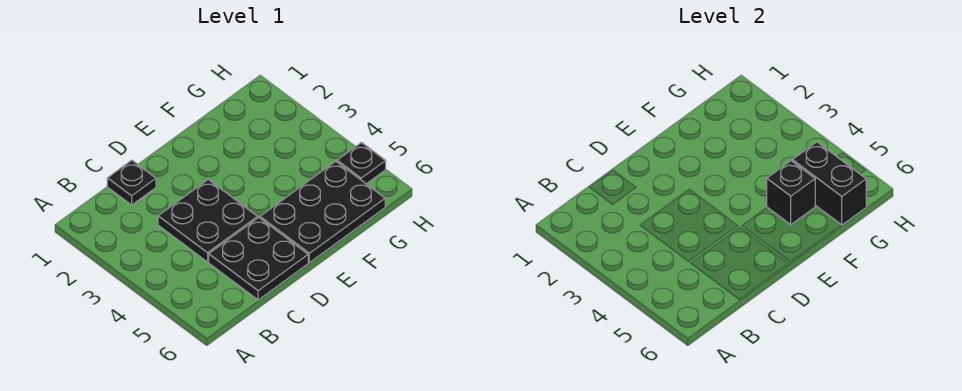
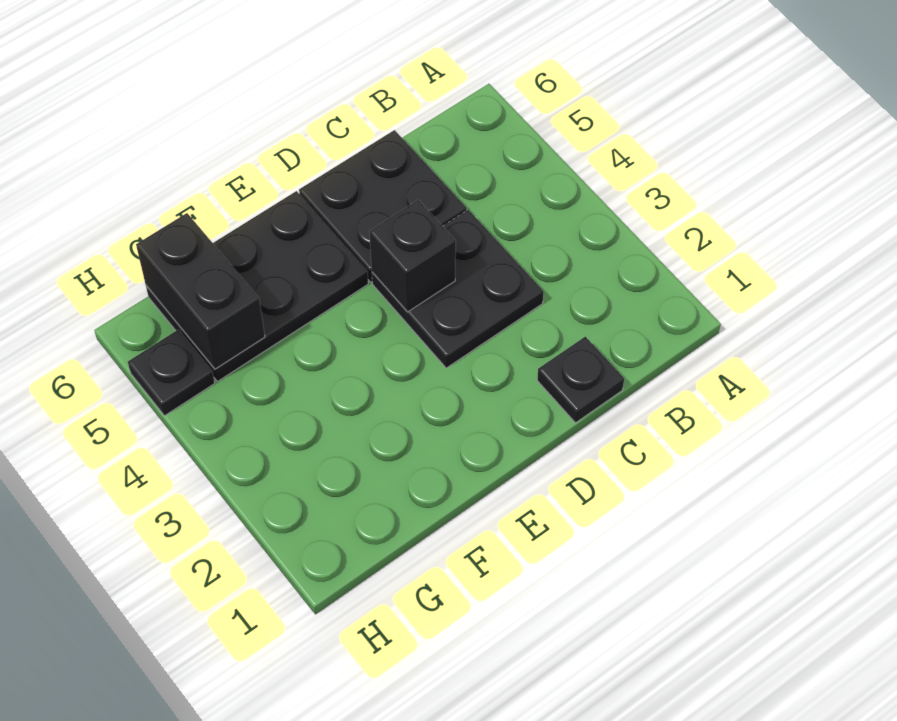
black brick F5 level 2 -> black brick D4 level 2

